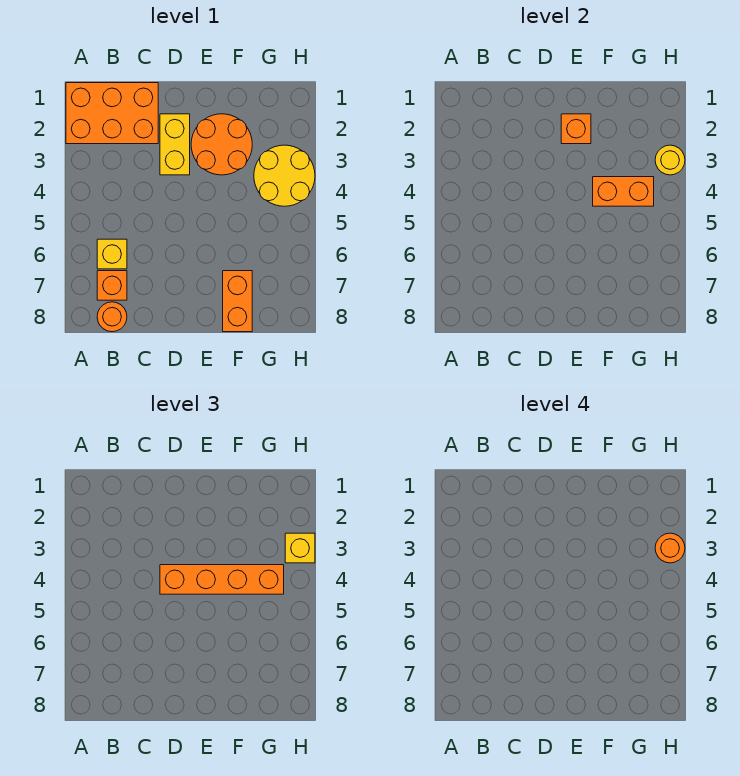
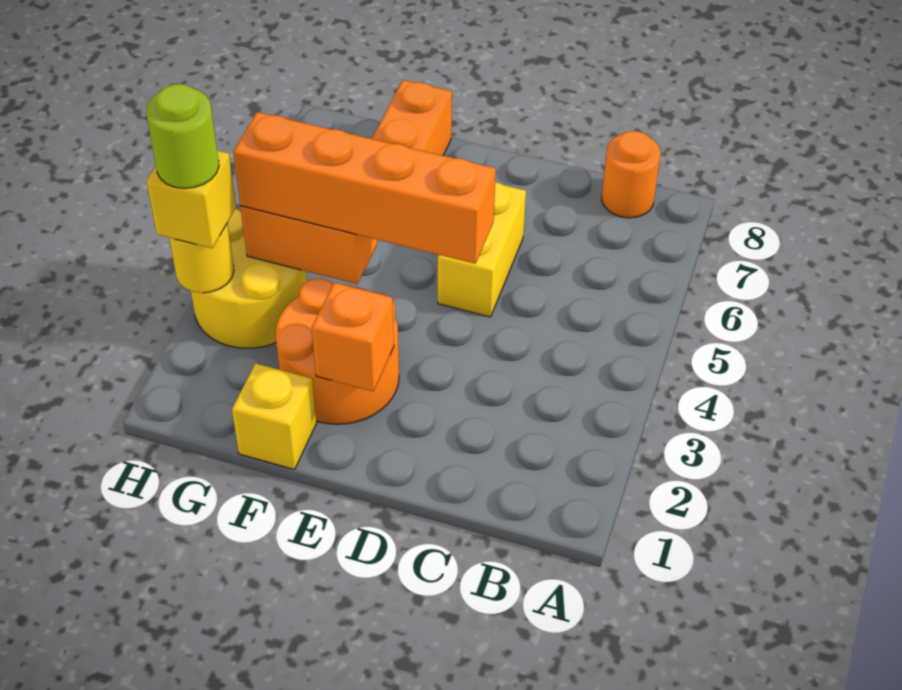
orange brick A1:C2 level 1 -> none
yellow brick B6 level 1 -> yellow brick F1 level 1
orange brick B7 level 1 -> none
yellow brick D2:D3 level 1 -> yellow brick D5:D6 level 1
orange round brick H3 level 4 -> lime round brick H3 level 4

